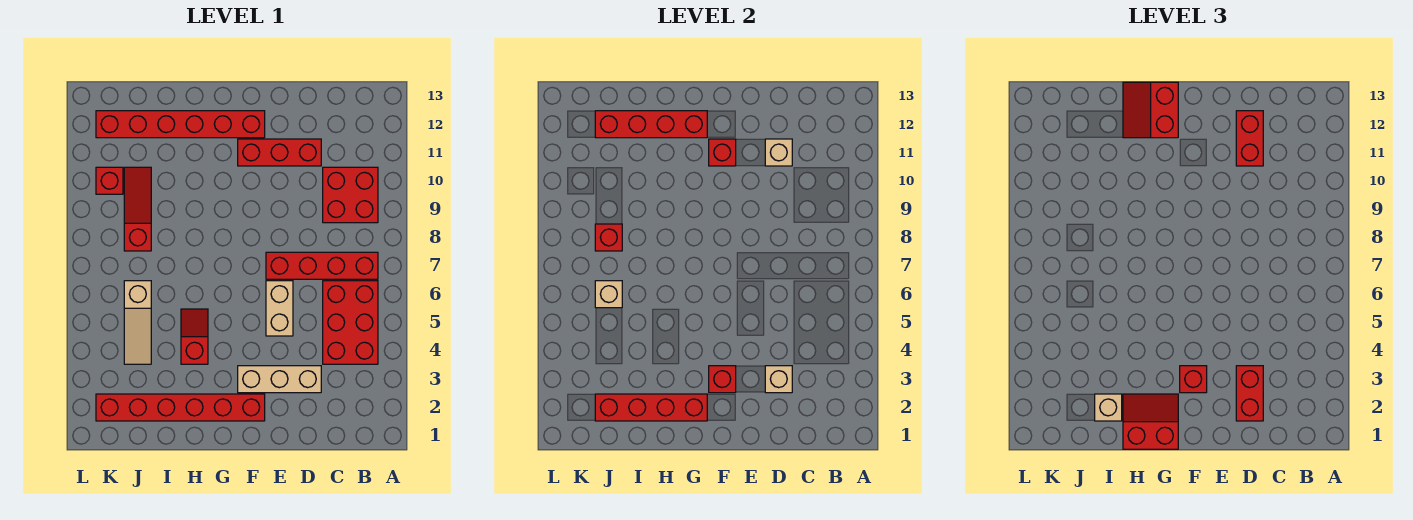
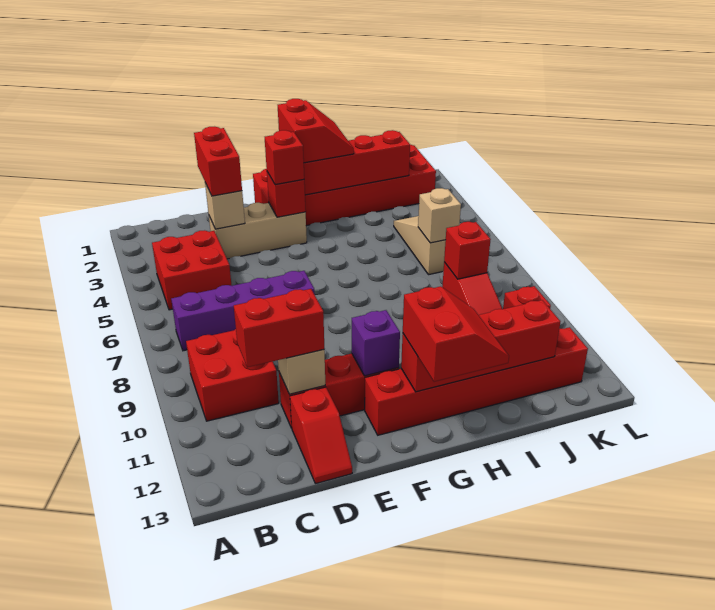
red brick B4:C6 level 1 -> red brick B4:C5 level 1
red brick B7:E7 level 1 -> purple brick B7:E7 level 1
red brick D11:D12 level 3 -> red brick C11:D11 level 3
tan brick E5:E6 level 1 -> none
red brick F2:K2 level 1 -> red brick F1:K2 level 1
red brick F11 level 2 -> purple brick F11 level 2
red slope G1:H2 level 3 top 1 -> red slope G1:H2 level 3 top G
red slope H4:H5 level 1 top 4 -> red slope D12:D13 level 1 top 12
tan brick I2 level 3 -> none

